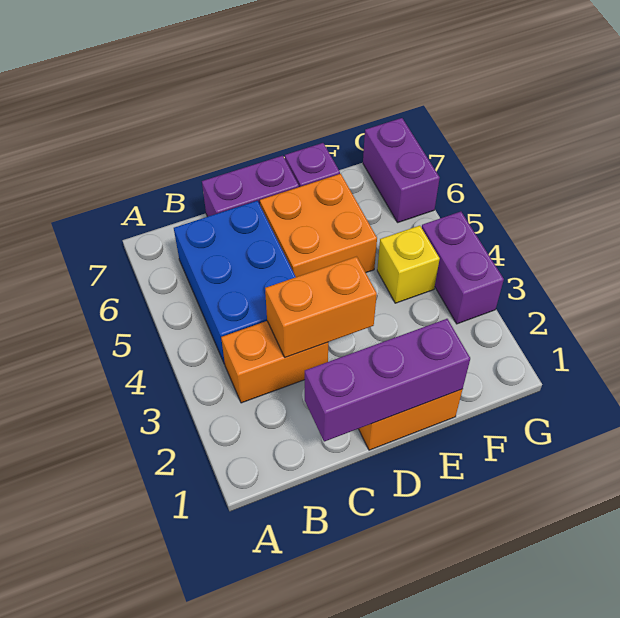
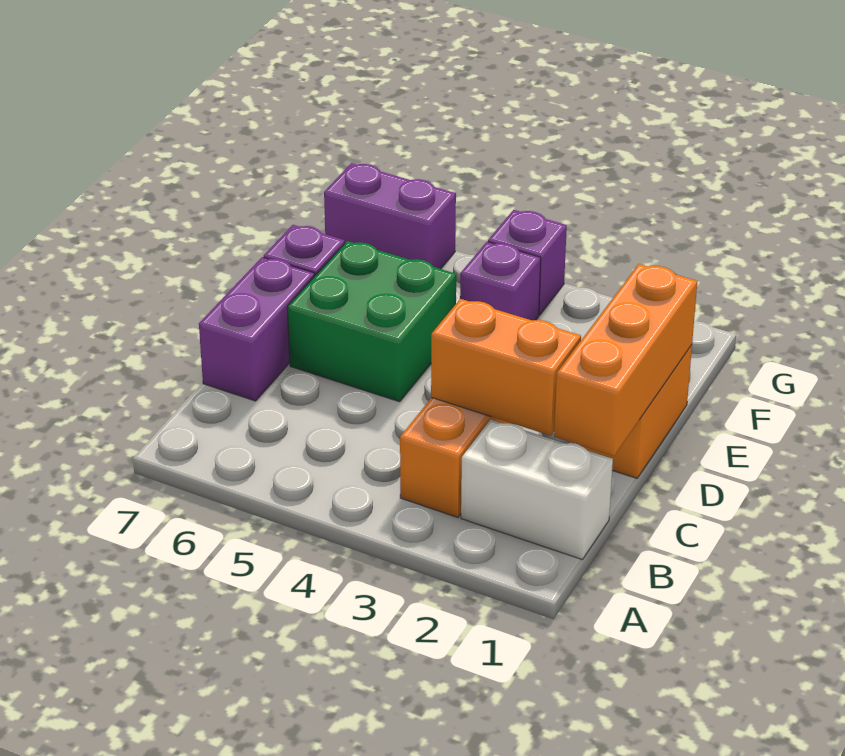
none -> white brick B1:B2 level 1
blue brick B4:C6 level 1 -> none
purple brick C1:E1 level 2 -> orange brick C1:E1 level 2
orange brick C3:D3 level 2 -> orange brick C2:C3 level 2
orange brick D5:E6 level 1 -> green brick D5:E6 level 1
yellow brick F4 level 1 -> purple brick F4 level 1
purple brick G3:G4 level 1 -> purple brick G4 level 1

